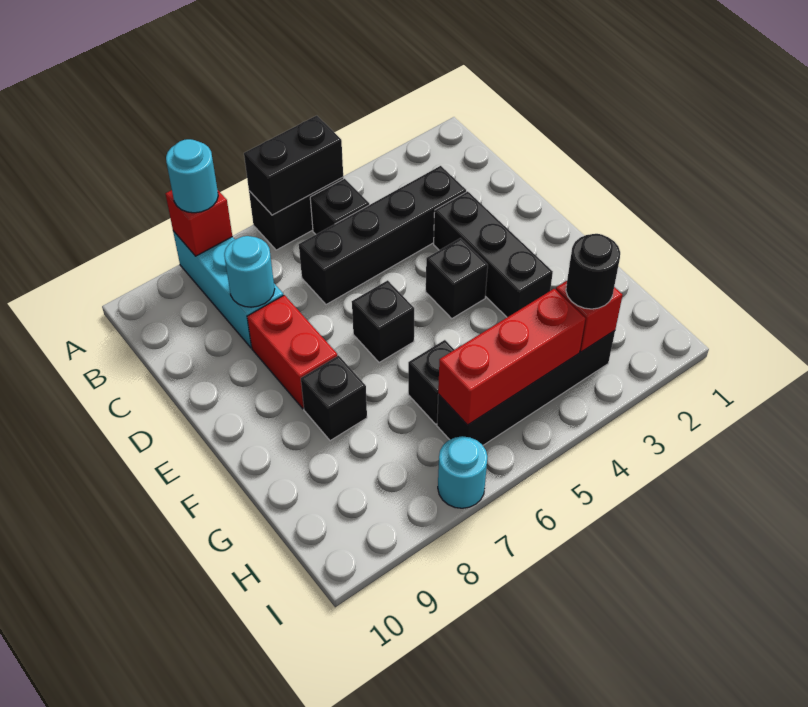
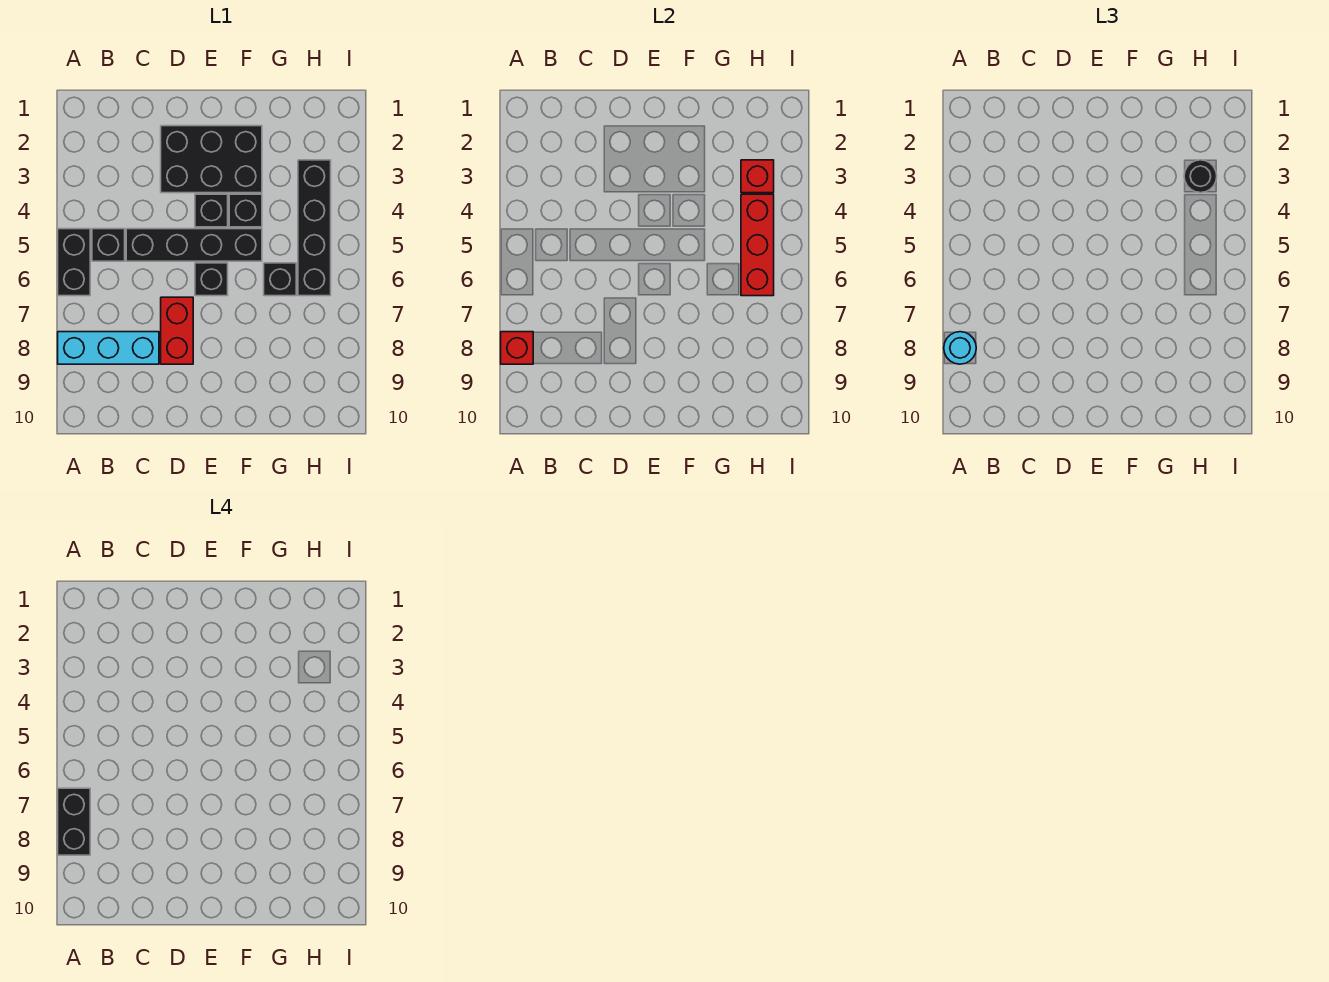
black brick A5:A6 level 2 -> black brick A7:A8 level 4
black brick C3:C6 level 1 -> black brick C5:F5 level 1
cyan round brick C8 level 2 -> none
black brick D3:F3 level 1 -> black brick D2:F3 level 1
red brick D8:E8 level 1 -> red brick D7:D8 level 1
black brick F8 level 1 -> black brick F4 level 1
cyan round brick I7 level 1 -> none

